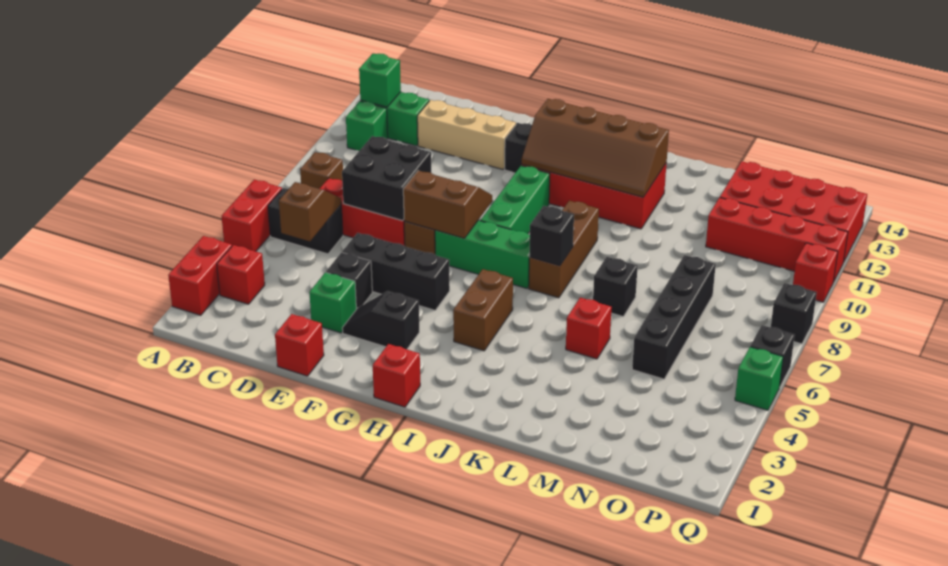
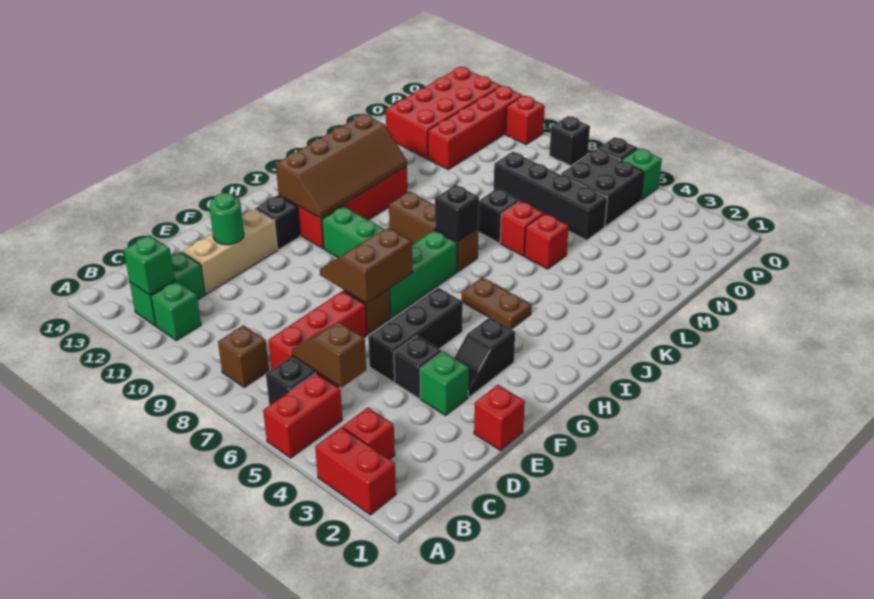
red brick A5:A6 level 1 -> red brick A5:B5 level 1
black brick D7:E8 level 2 -> black brick O5:P6 level 1
none -> green round brick E12 level 2
red brick H1 level 1 -> red brick L6 level 1
brown brick I4:I5 level 1 -> brown plate I4:I5 level 1

